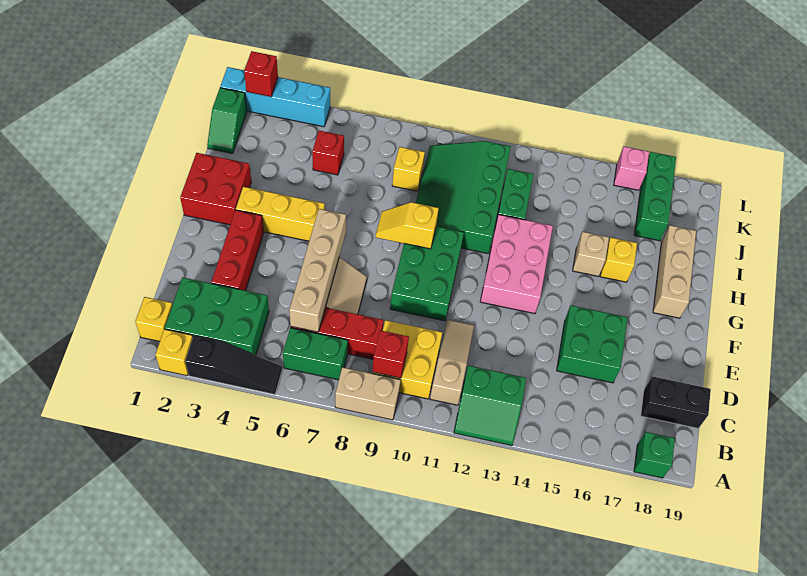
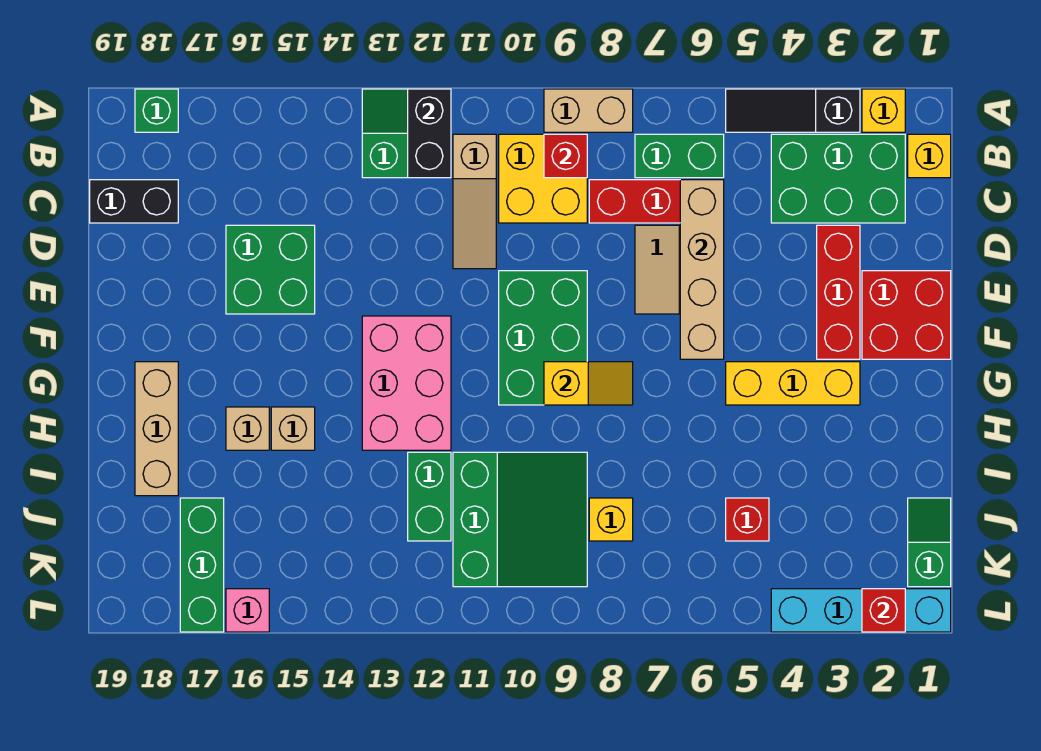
none -> black brick A12:B12 level 2
red brick G1:H2 level 1 -> red brick E1:F2 level 1
green slope H9:K11 level 1 top 11 -> green slope I9:K11 level 1 top 11
yellow brick H16 level 1 -> tan brick H16 level 1

